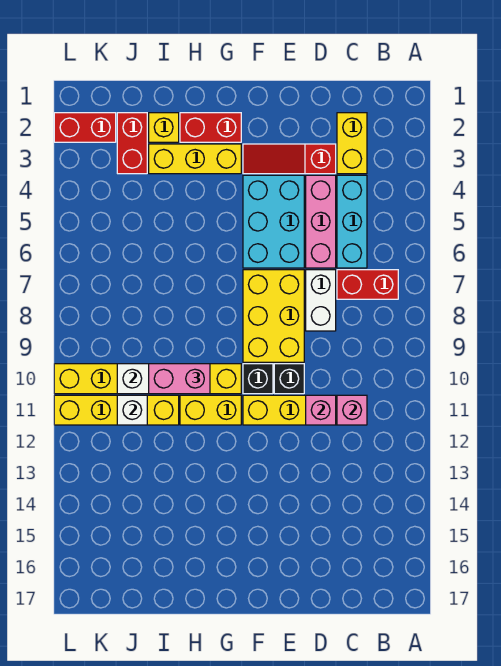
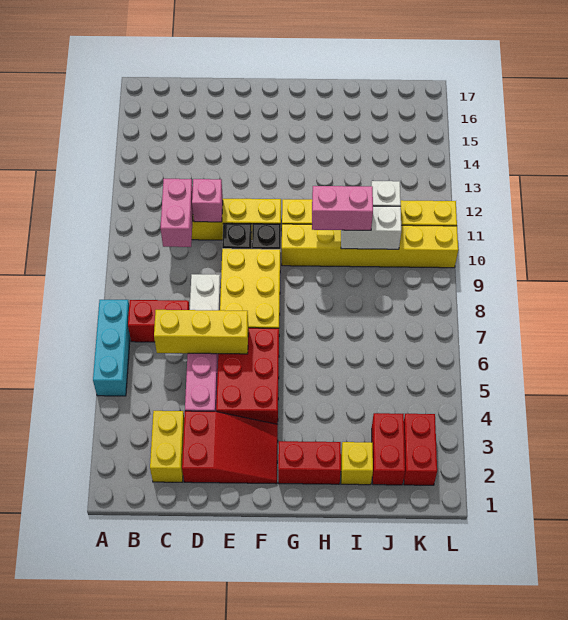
cyan brick C4:C6 level 1 -> cyan brick A5:A7 level 1
pink brick C11 level 2 -> pink brick C10:C11 level 2
red slope D3:F3 level 1 top D -> red slope D2:F3 level 1 top D
cyan brick E4:F6 level 1 -> red brick E4:F6 level 1
yellow brick G3:I3 level 1 -> yellow brick C6:E6 level 2
red brick K2:L2 level 1 -> red brick K2:K3 level 1

